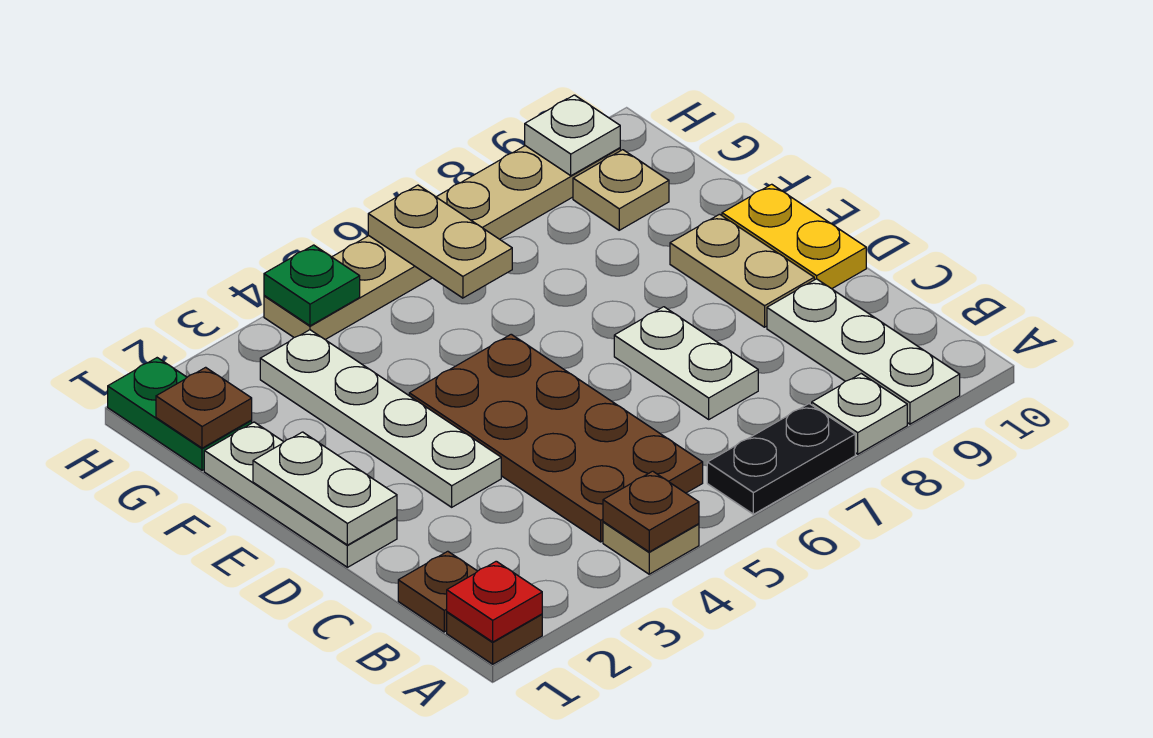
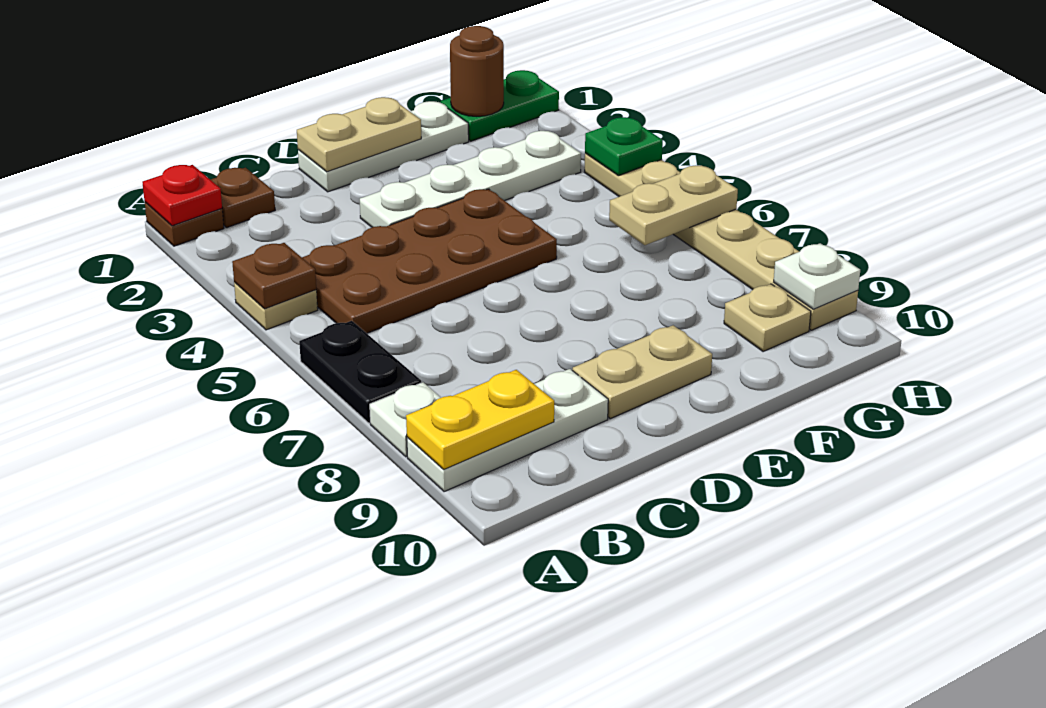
white plate C7:D7 level 1 -> none
white plate D1:E1 level 2 -> tan plate D1:E1 level 2
yellow plate D10:E10 level 1 -> yellow plate A9:B9 level 2
brown plate G1 level 2 -> brown round brick G1 level 2

